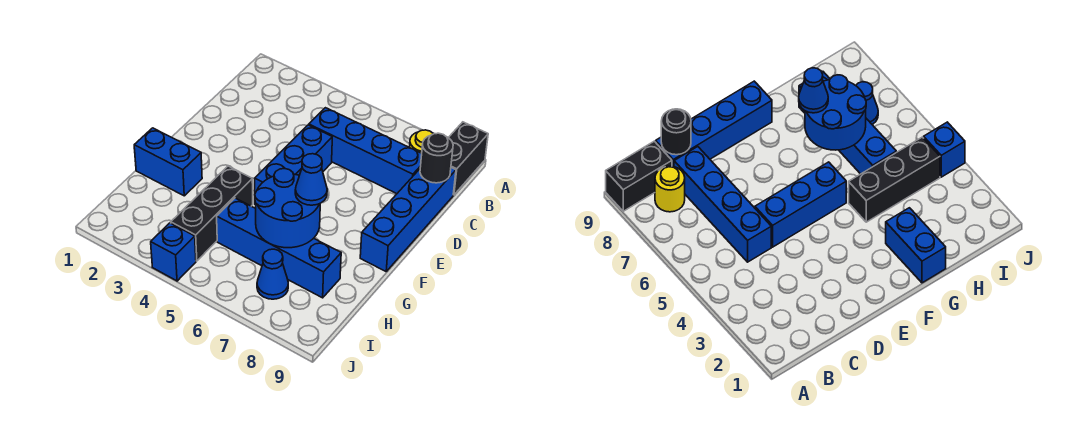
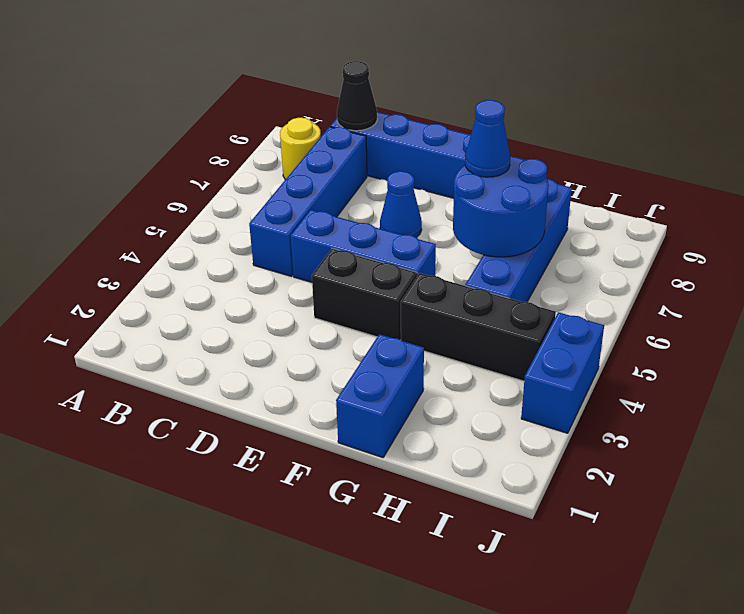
black brick A9:B9 level 1 -> black brick E4:F4 level 1
black round brick C9 level 2 -> black cone C9 level 2
blue cone I7 level 1 -> blue cone E7 level 1
blue brick J4 level 1 -> blue brick J3:J4 level 1

